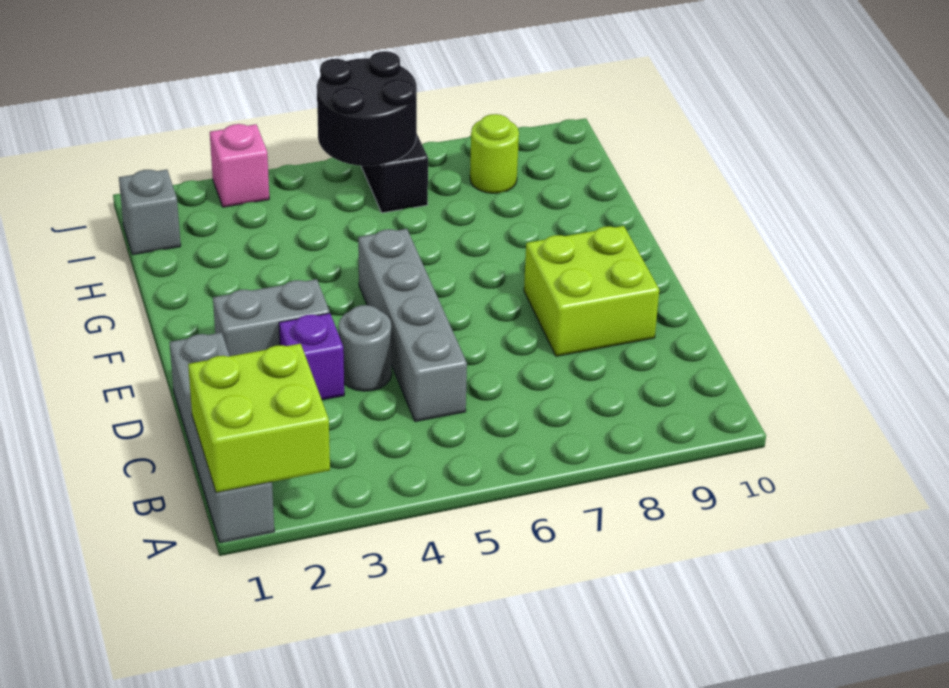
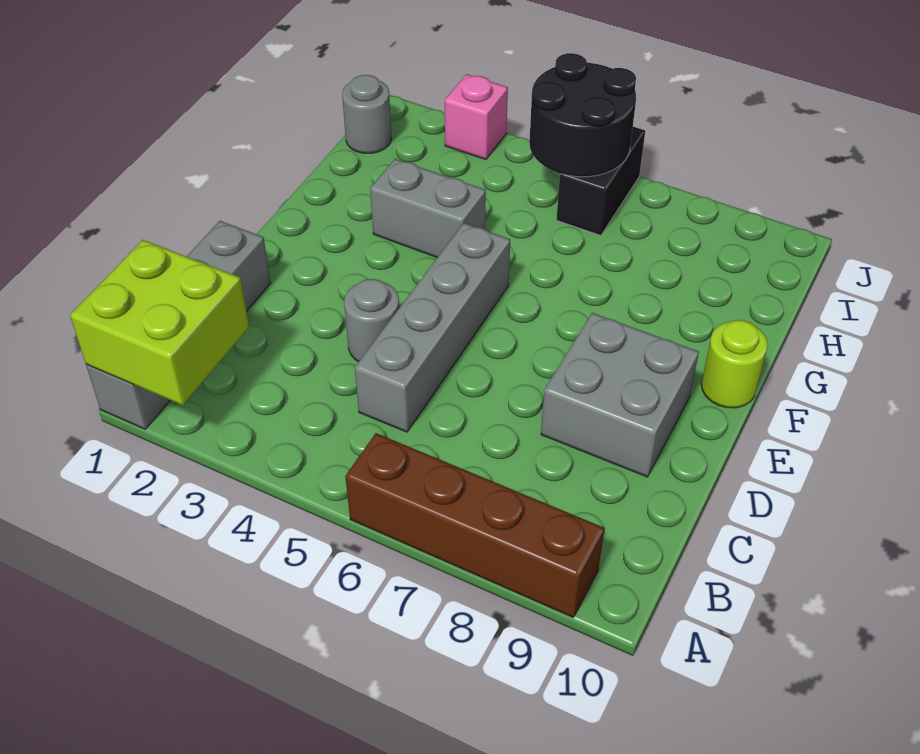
none -> brown brick A6:A9 level 1
purple brick D3 level 1 -> none
lime brick D8:E9 level 1 -> grey brick D8:E9 level 1
grey brick E2:E3 level 1 -> grey brick G3:G4 level 1
grey brick I1 level 1 -> grey round brick I1 level 1
lime round brick I8 level 1 -> lime round brick F10 level 1

